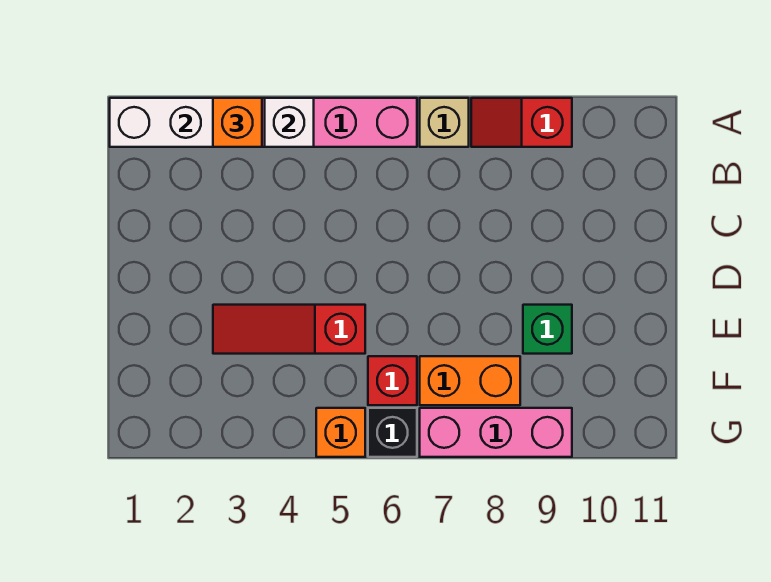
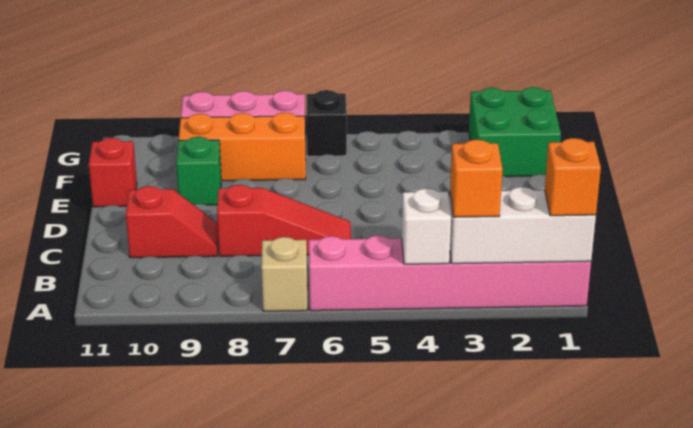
red slope A8:A9 level 1 top 9 -> red slope C9:C10 level 1 top 10
red slope E3:E5 level 1 top 5 -> red slope C6:C8 level 1 top 8
none -> green brick F1:G2 level 1
red brick F6 level 1 -> red brick E11 level 1
orange brick F7:F8 level 1 -> orange brick F7:F9 level 1
orange brick G5 level 1 -> orange brick A1 level 3

